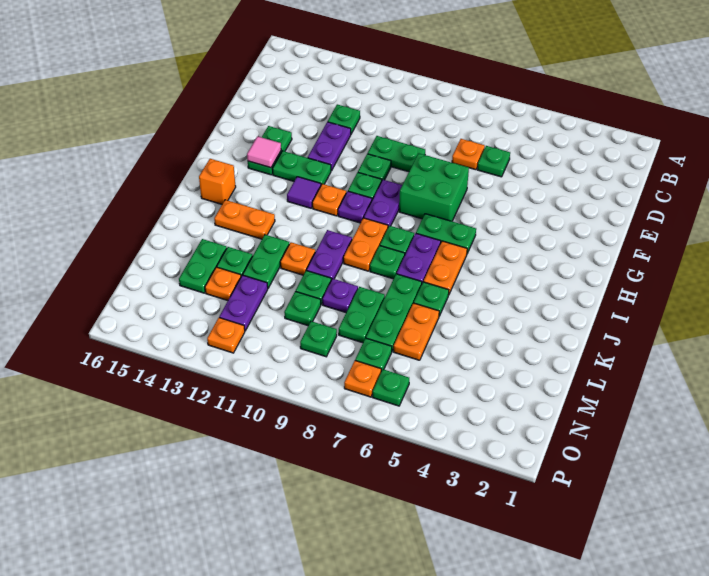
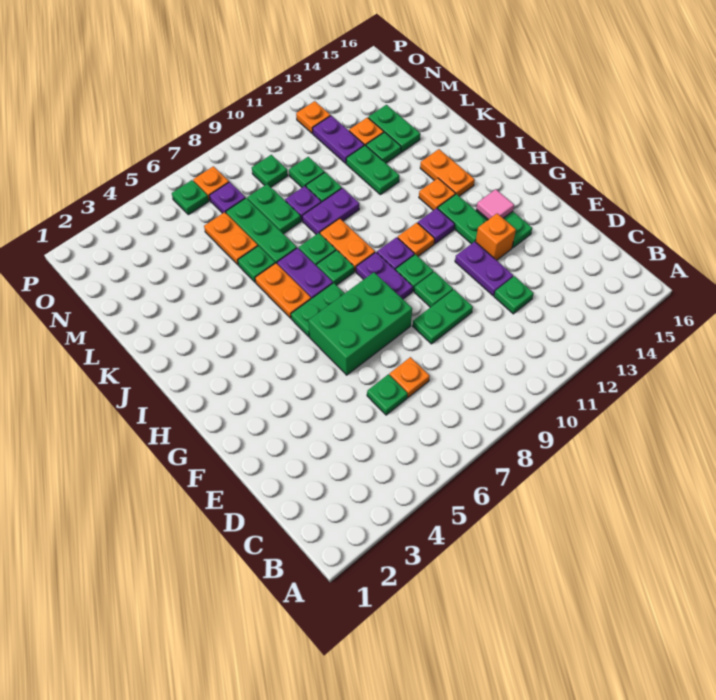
green brick F7:G8 level 1 -> green brick F6:G8 level 1
green plate G12:G13 level 1 -> green plate G13:H13 level 1
purple tile H12 level 1 -> purple plate H12 level 1
orange brick I15 level 1 -> orange brick F13 level 1
purple plate J10:K10 level 1 -> purple plate K9:K10 level 1
orange plate J13:J14 level 1 -> orange plate I14:J14 level 1
orange plate K11 level 1 -> orange plate I13 level 1
green plate N7 level 1 -> purple plate N7 level 1

